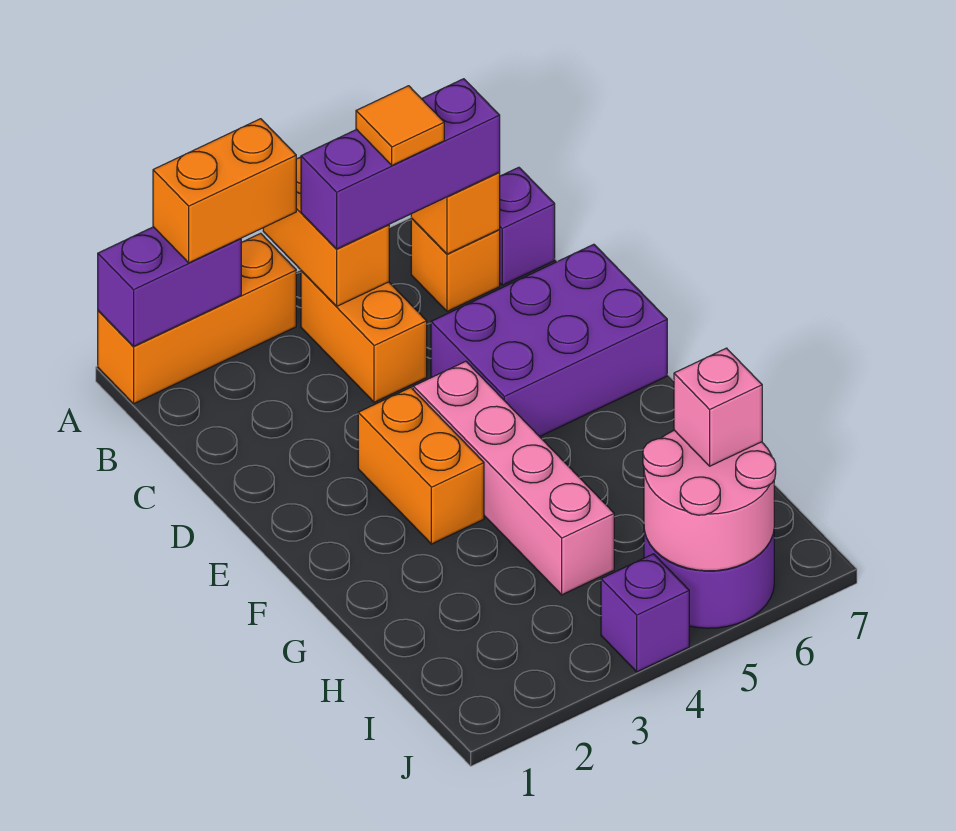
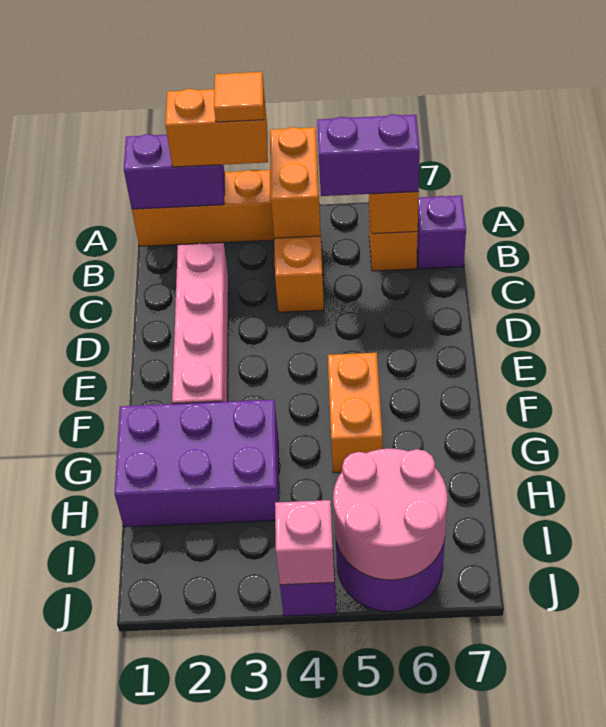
purple brick B4:B6 level 3 -> purple brick B5:B6 level 3
orange tile B5 level 4 -> orange tile A3 level 4
purple brick D5:E7 level 1 -> purple brick G1:H3 level 1
orange brick E3:F3 level 1 -> orange brick F5:G5 level 1
pink brick E4:H4 level 1 -> pink brick C2:F2 level 1
pink brick I6 level 3 -> pink brick J4 level 2

